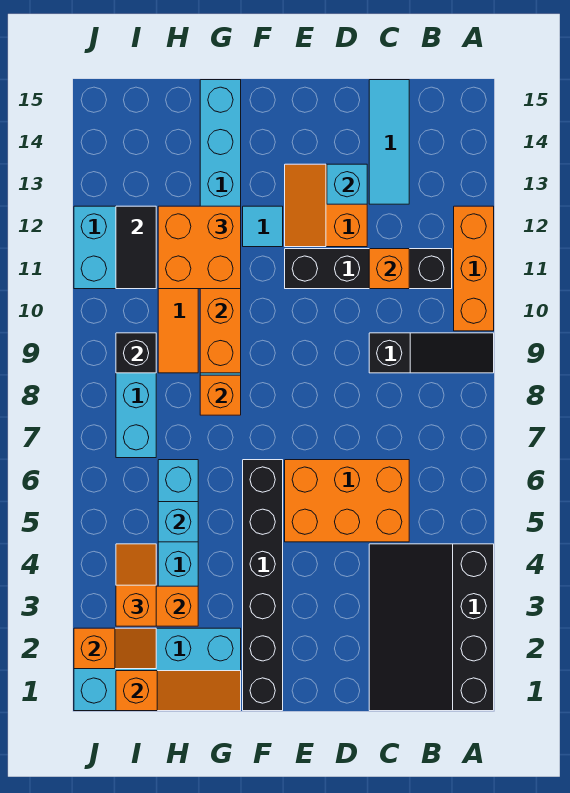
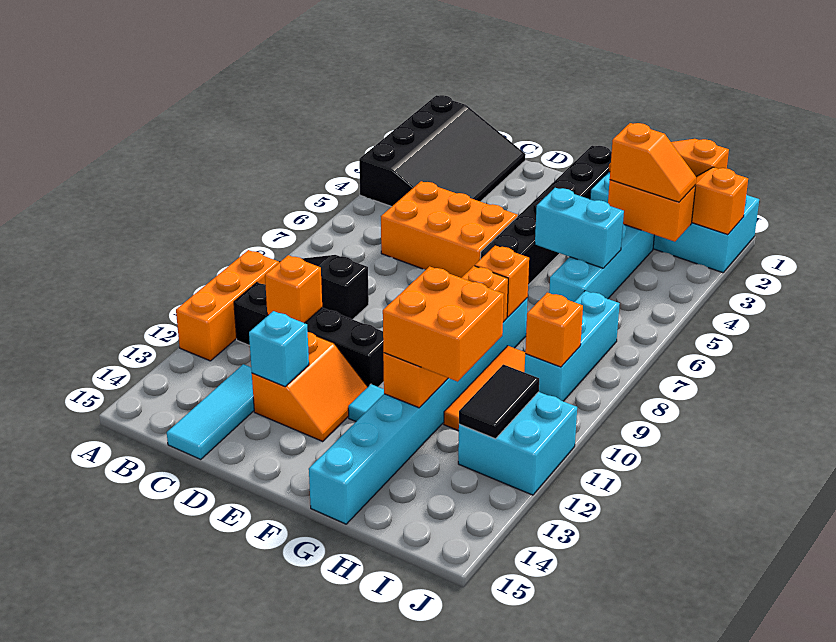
cyan brick H5 level 2 -> cyan brick G5:H5 level 2
orange slope I3:I4 level 3 top 3 -> orange slope H3:I3 level 3 top H
black brick I9 level 2 -> orange brick I9 level 2

